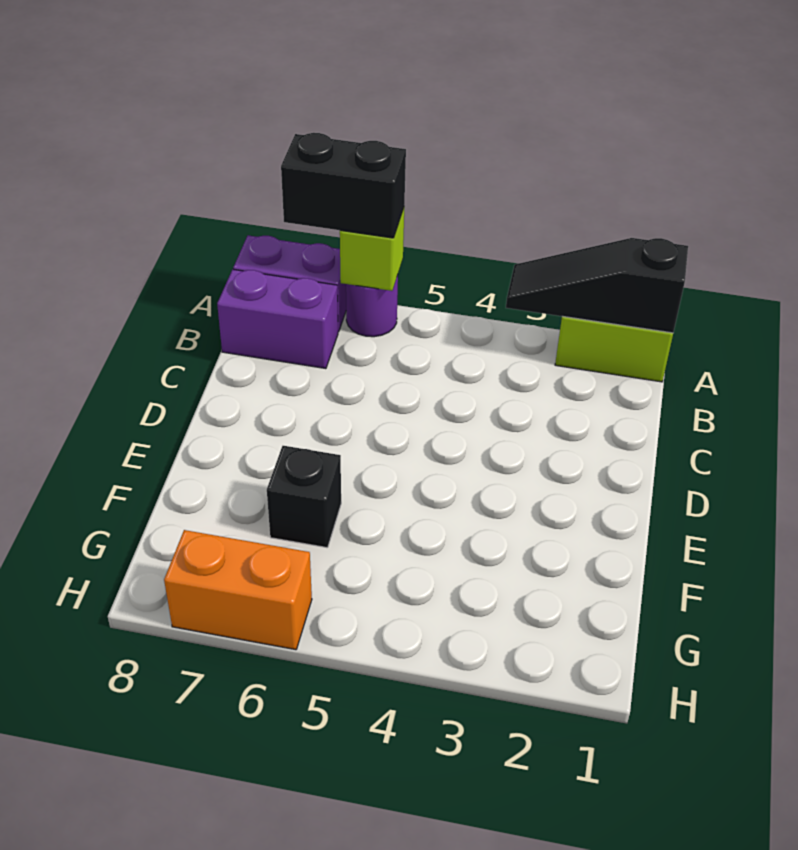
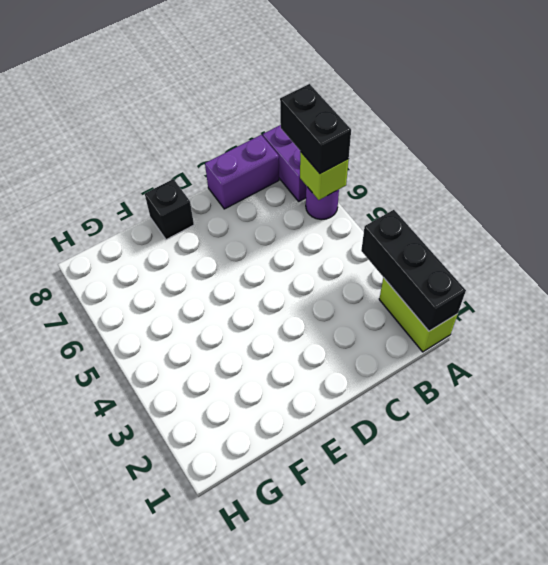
black slope A1:A3 level 2 top 1 -> black brick A1:A3 level 2
purple brick B7:B8 level 1 -> purple brick B8:C8 level 1
black brick F6 level 1 -> black brick E8 level 1
orange brick H6:H7 level 1 -> none

